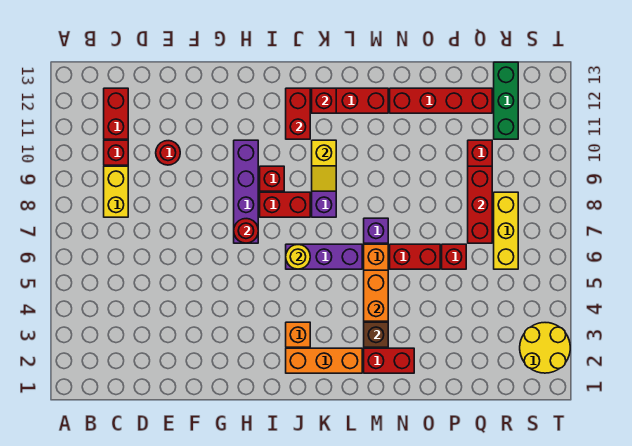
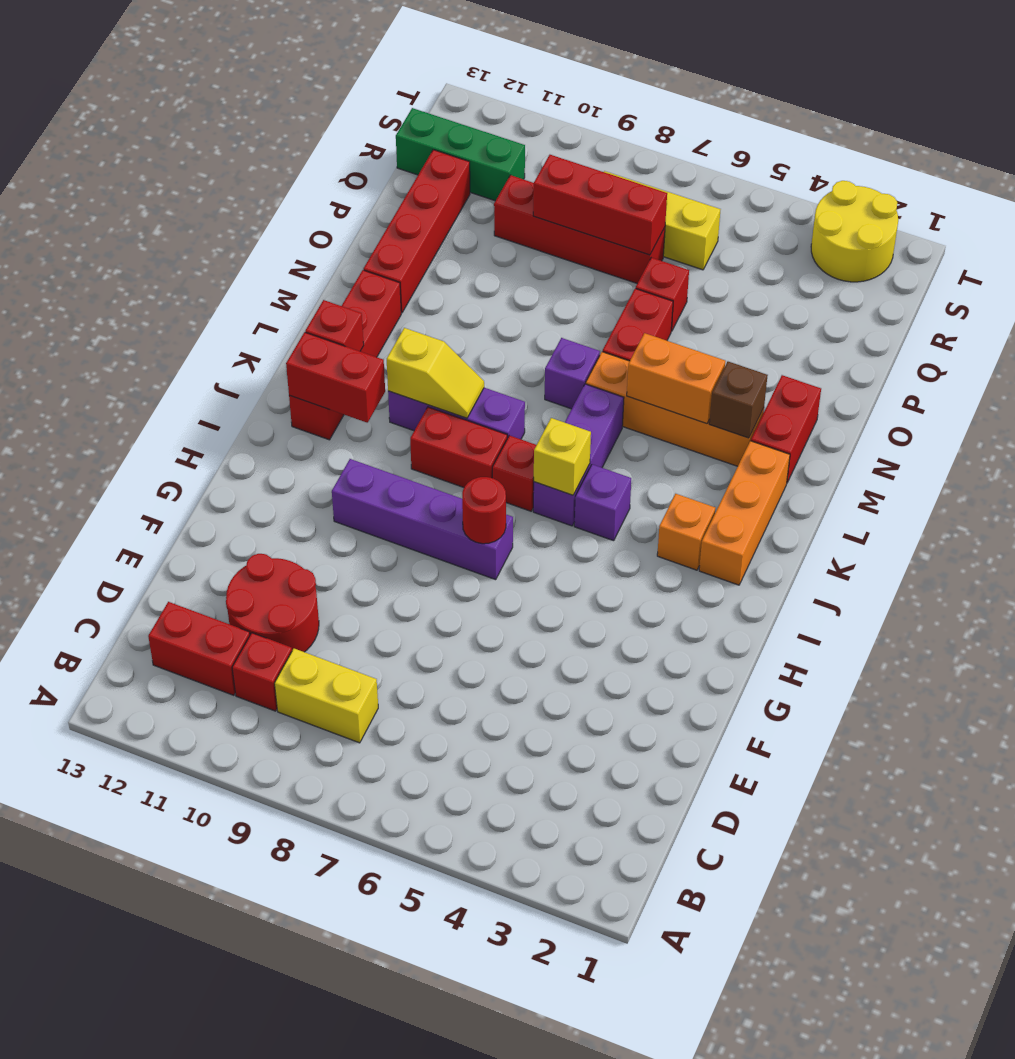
red round brick E10 level 1 -> red round brick D10:E11 level 1
red brick I8:J8 level 1 -> red brick J8:J9 level 1
red brick I9 level 1 -> red brick J7 level 1
none -> purple brick J5 level 1
yellow round brick J6 level 2 -> yellow brick J6 level 2

